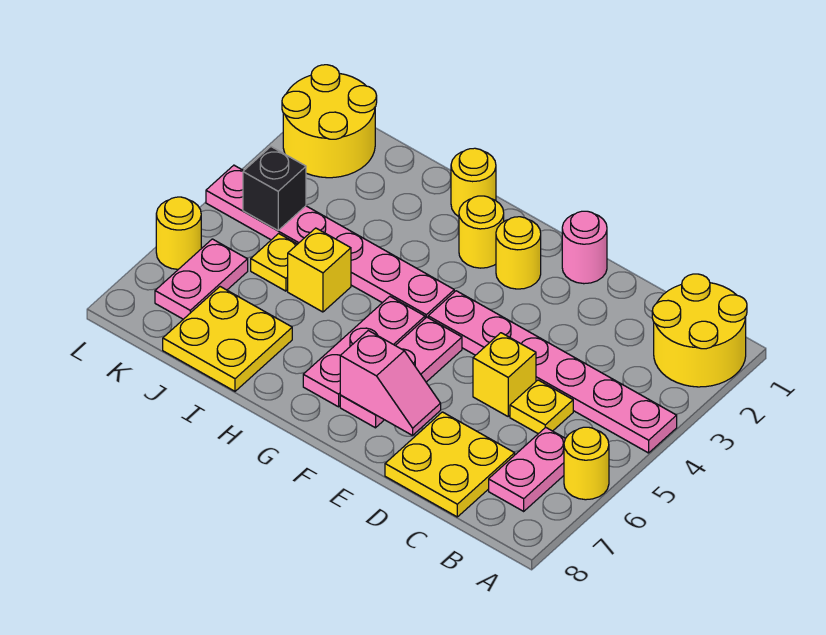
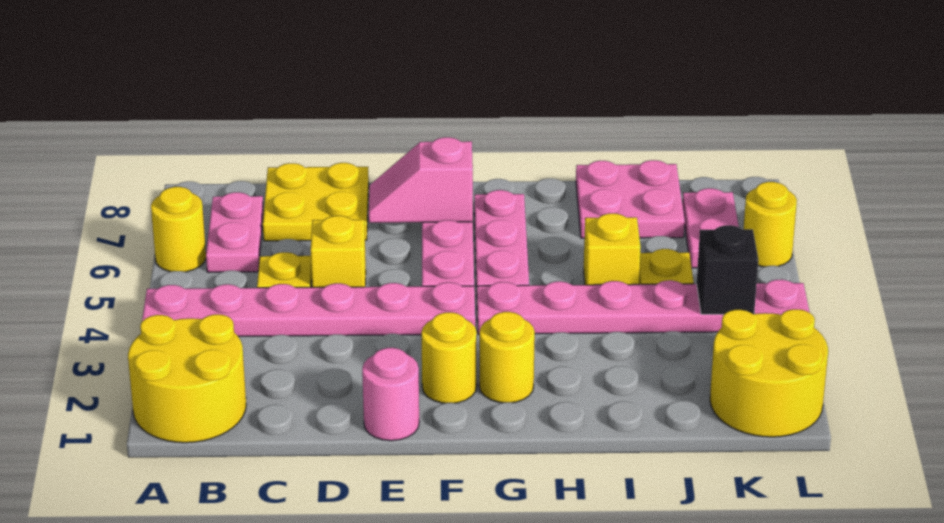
yellow round brick H1 level 1 -> none
yellow plate I7:J8 level 1 -> pink plate I7:J8 level 1

